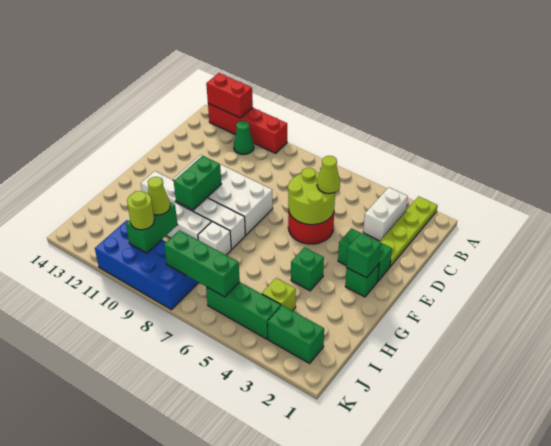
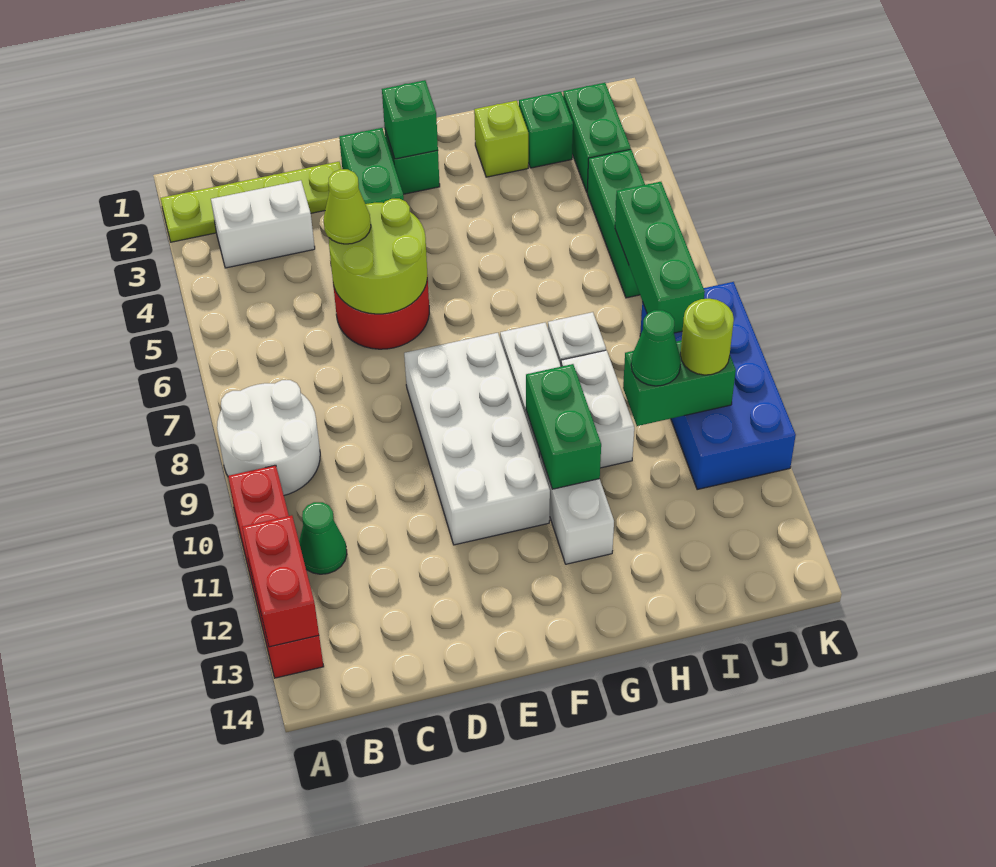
none -> white round brick A8:B9 level 1
green brick F10:G10 level 2 -> green brick G10:G11 level 2
green brick G4 level 1 -> green brick I2 level 1
lime brick I4 level 1 -> lime brick H2 level 1
lime cone I10 level 3 -> green cone I10 level 3

